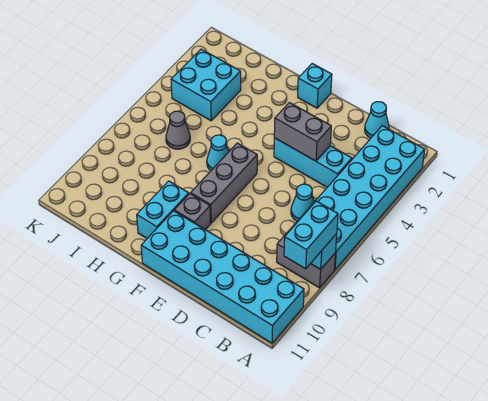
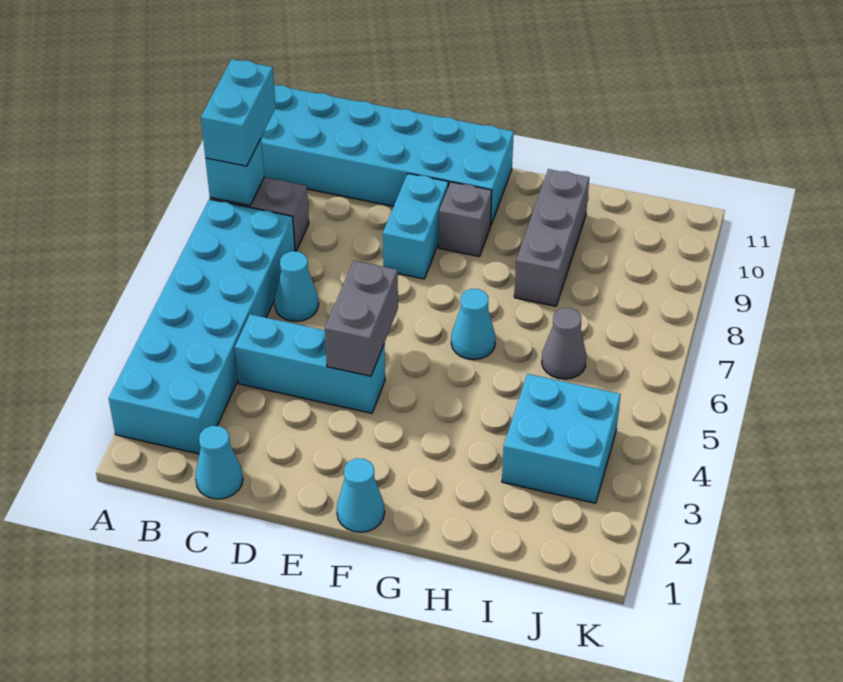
grey brick D4:E4 level 2 -> grey brick E4:E5 level 2
cyan brick F1 level 1 -> cyan cone F1 level 1
grey brick F6:F8 level 1 -> grey brick H8:H10 level 1
cyan brick G9:G10 level 1 -> cyan brick E8:E9 level 1

